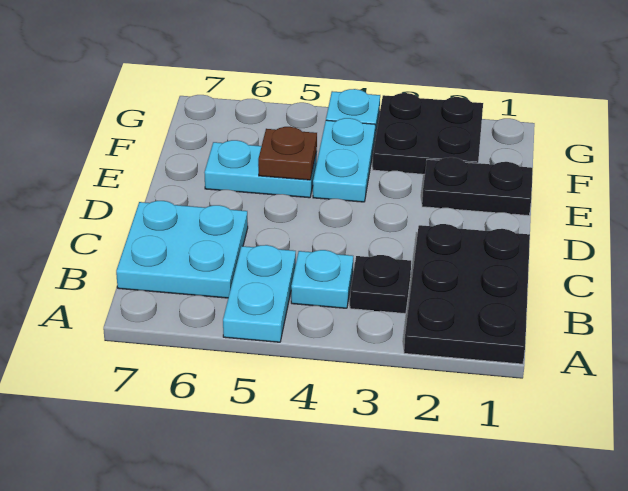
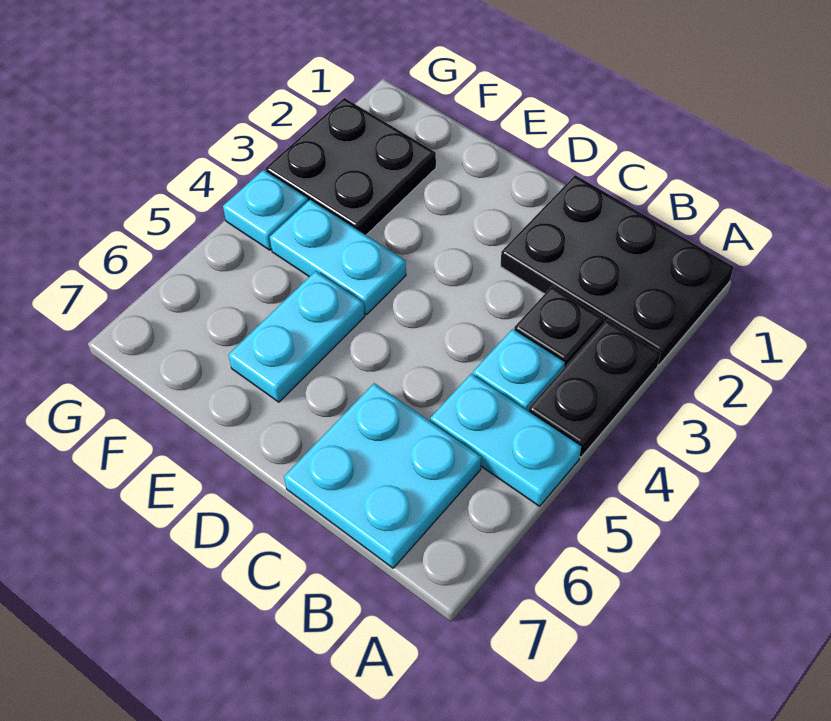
black plate E1:E2 level 1 -> black plate A3:A4 level 1
brown plate E5 level 2 -> none

